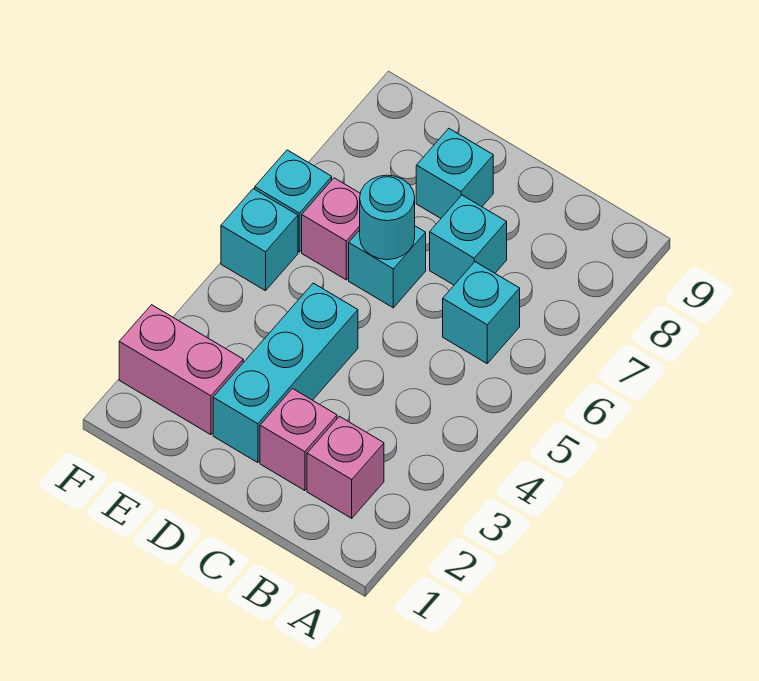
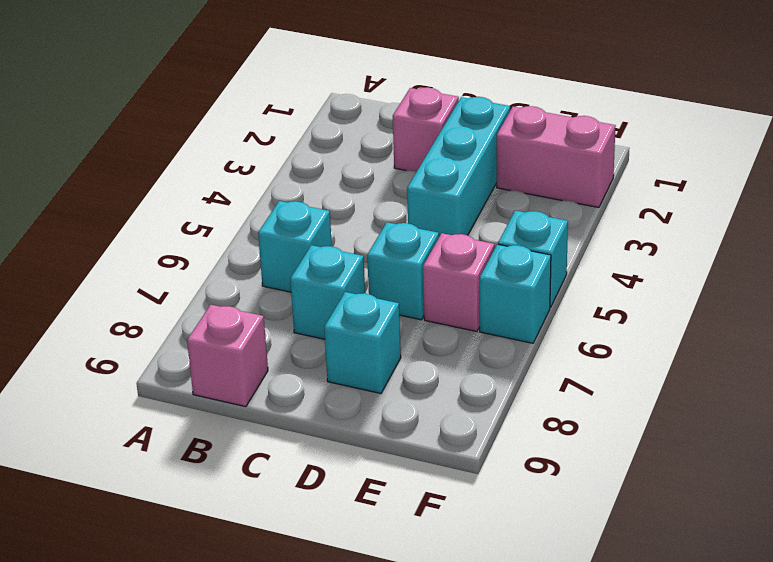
pink brick B2 level 1 -> pink brick B9 level 1
cyan round brick D6 level 2 -> none

